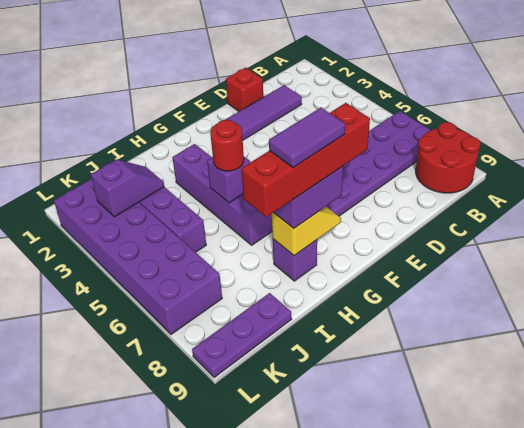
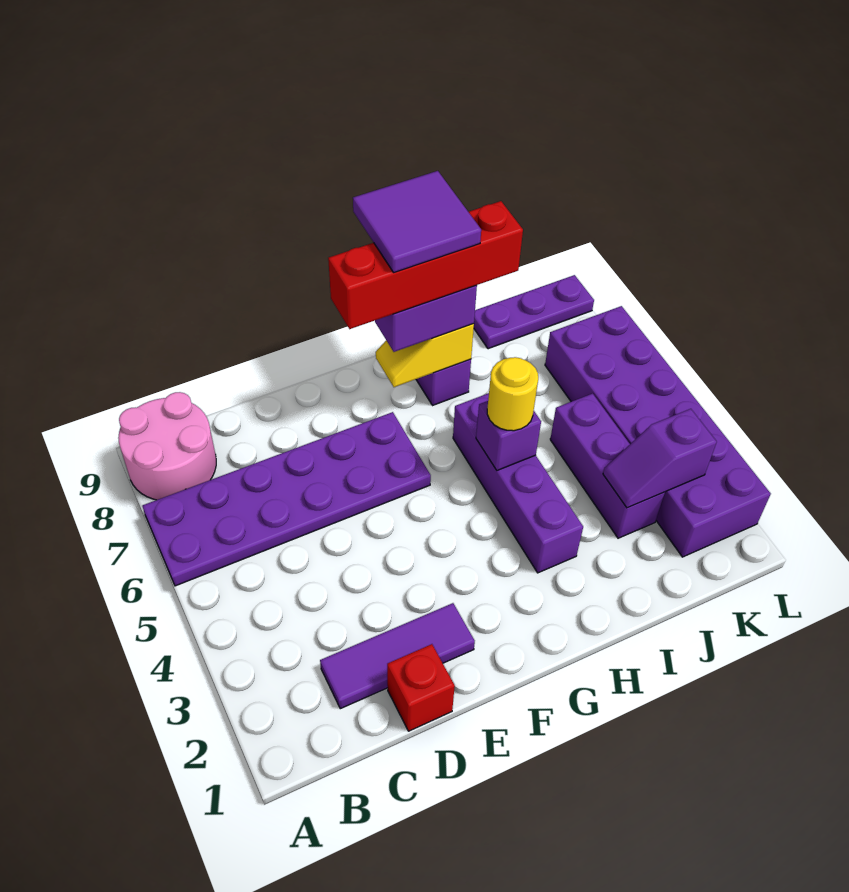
red round brick A8:B9 level 1 -> pink round brick A8:B9 level 1
purple tile G8:H8 level 5 -> purple tile G8:H9 level 5
red round brick H5 level 3 -> yellow round brick H5 level 3

